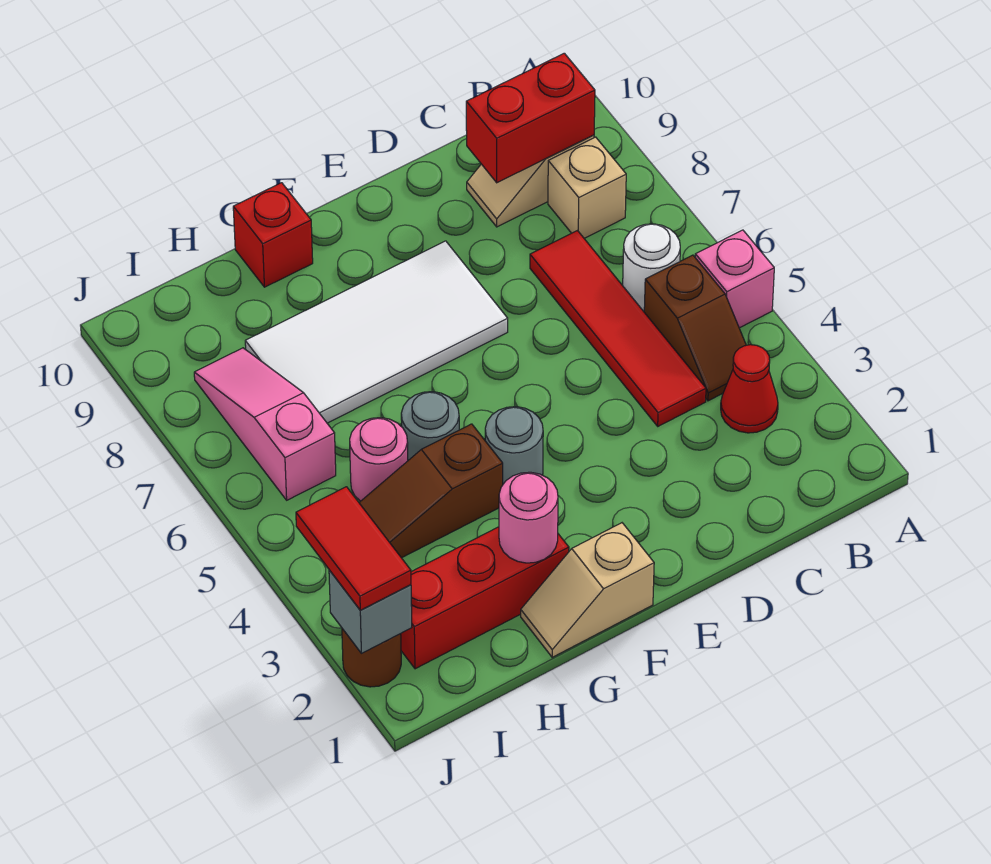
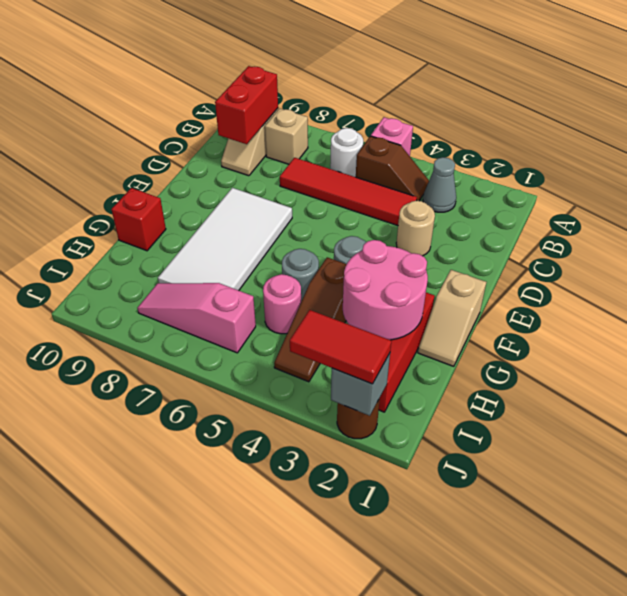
red cone B3 level 1 -> grey cone B3 level 1
none -> tan round brick D3 level 1
pink round brick G2 level 2 -> pink round brick G2:H3 level 2

